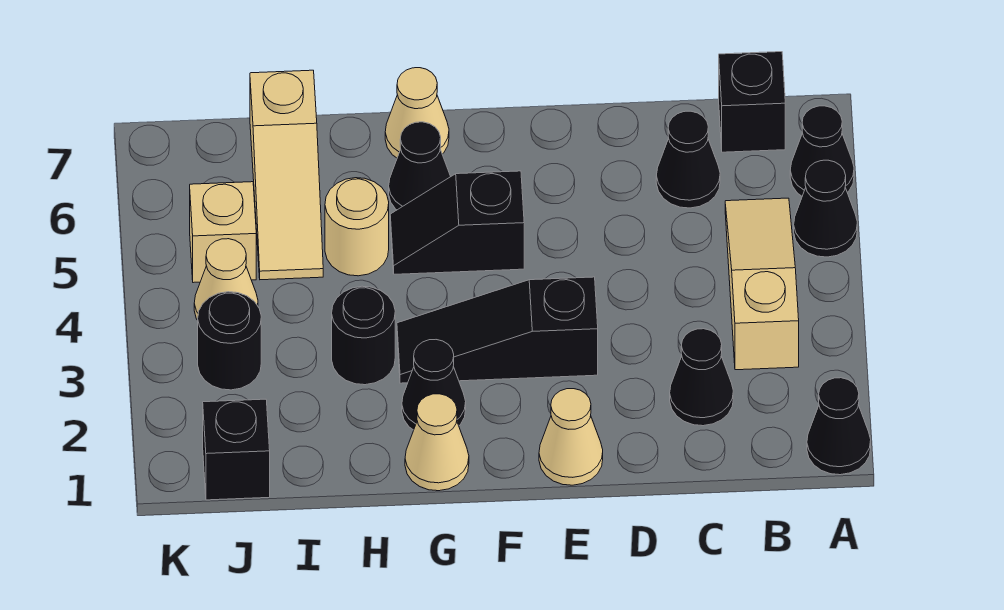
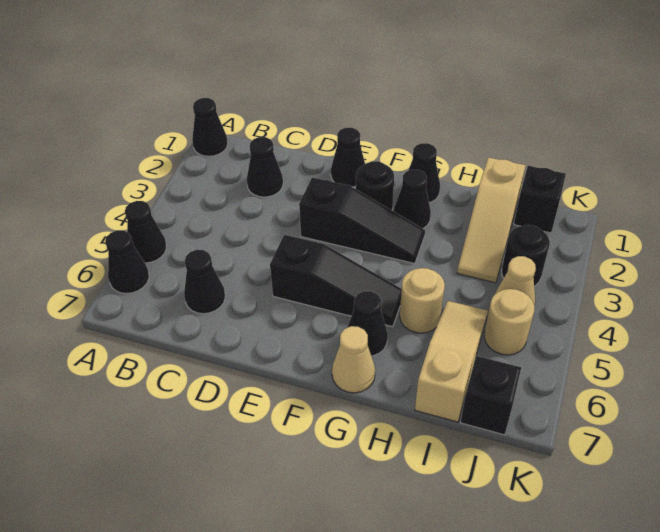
tan slope B3:B5 level 1 top 3 -> tan slope I1:I3 level 1 top 1
black brick B7 level 1 -> black brick J7 level 1
tan cone E1 level 1 -> black cone E1 level 1
black slope F5:G5 level 1 top F -> black slope E5:G5 level 1 top E
tan cone G1 level 1 -> black cone G1 level 1
black round brick H3 level 1 -> black round brick F2 level 1
tan brick J5 level 1 -> tan round brick J5 level 1

